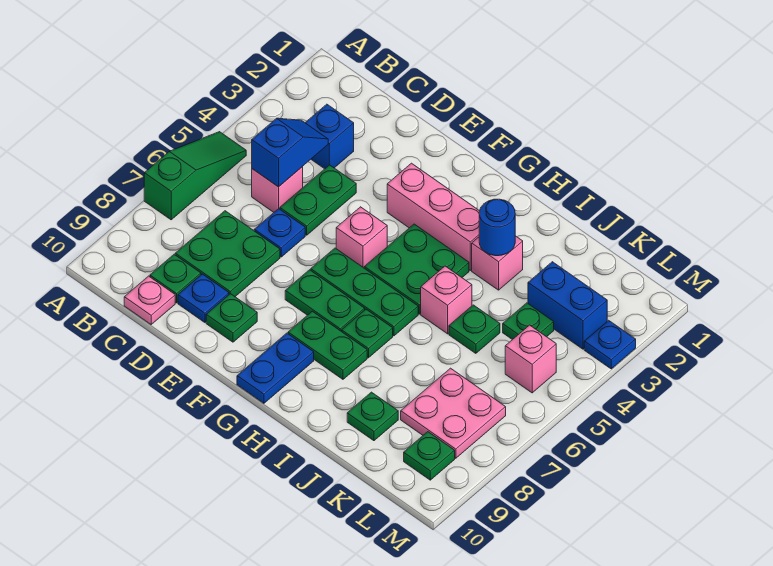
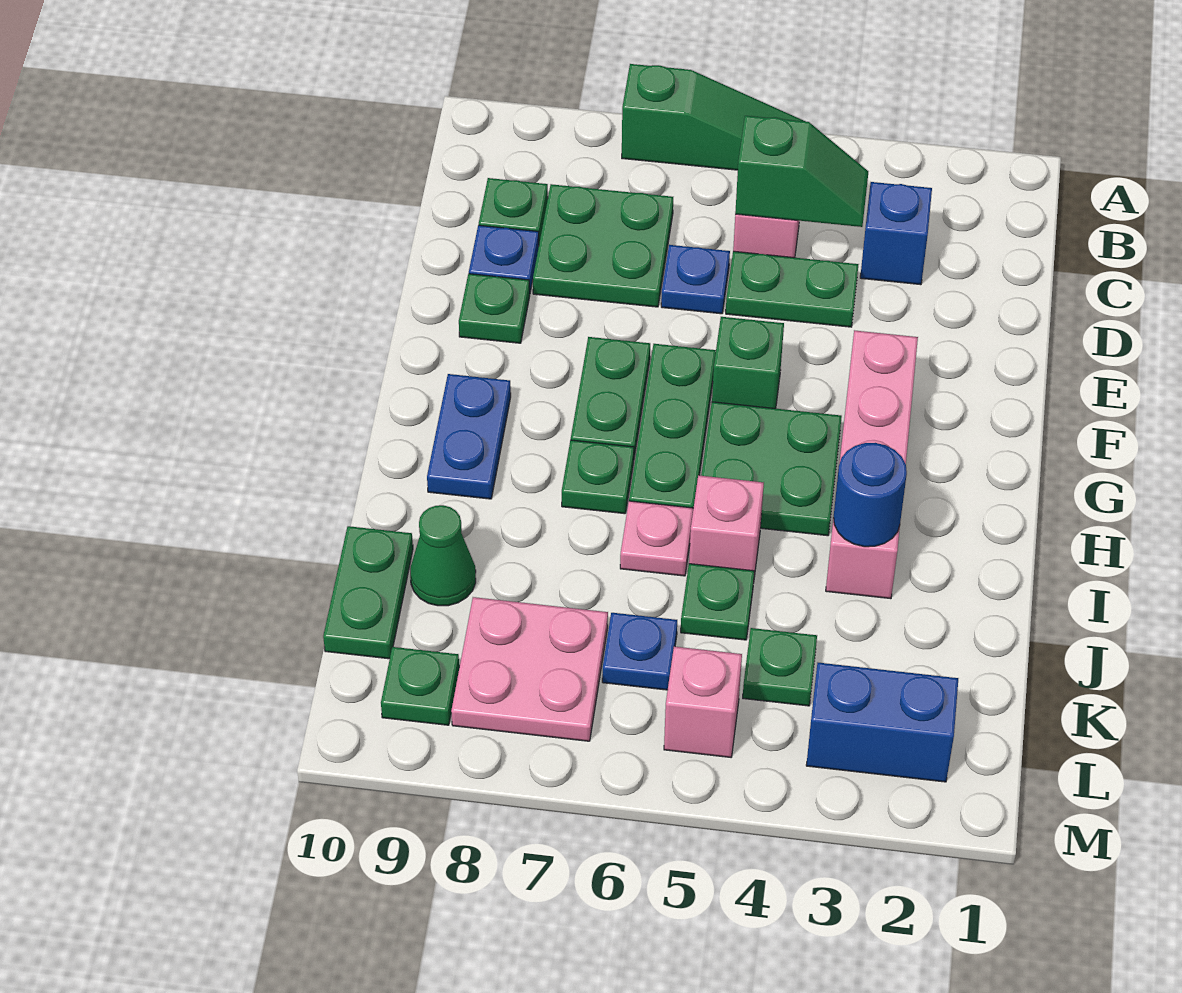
blue slope C4:C5 level 2 top 5 -> green slope C4:C5 level 2 top 5
pink plate C10 level 1 -> pink plate I6 level 1
pink brick F5 level 1 -> green brick F5 level 1
green plate G8:H8 level 1 -> green plate J10:K10 level 1
blue plate G9:G10 level 1 -> blue plate G9:H9 level 1
green plate J9 level 1 -> green cone J9 level 1
blue brick K3:L3 level 1 -> blue brick L2:L3 level 1
blue plate M3 level 1 -> blue plate K6 level 1

